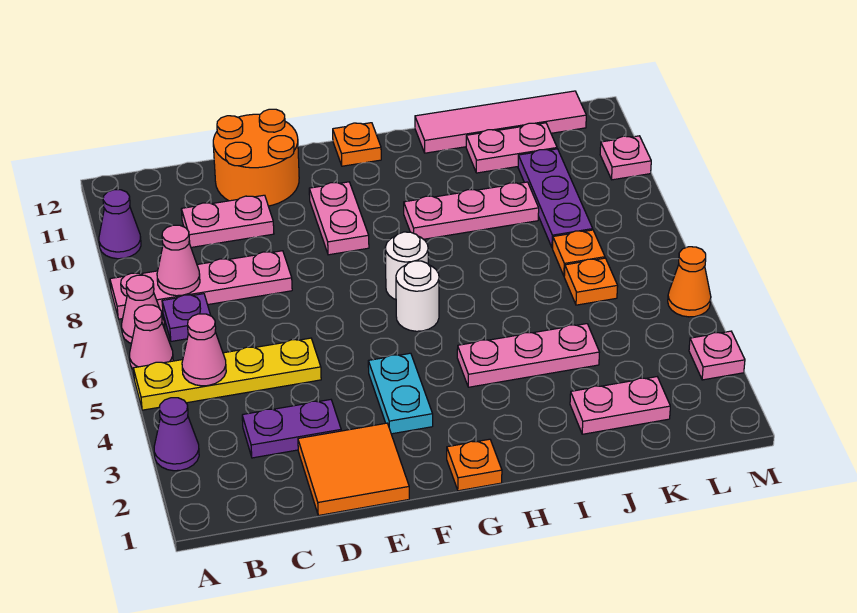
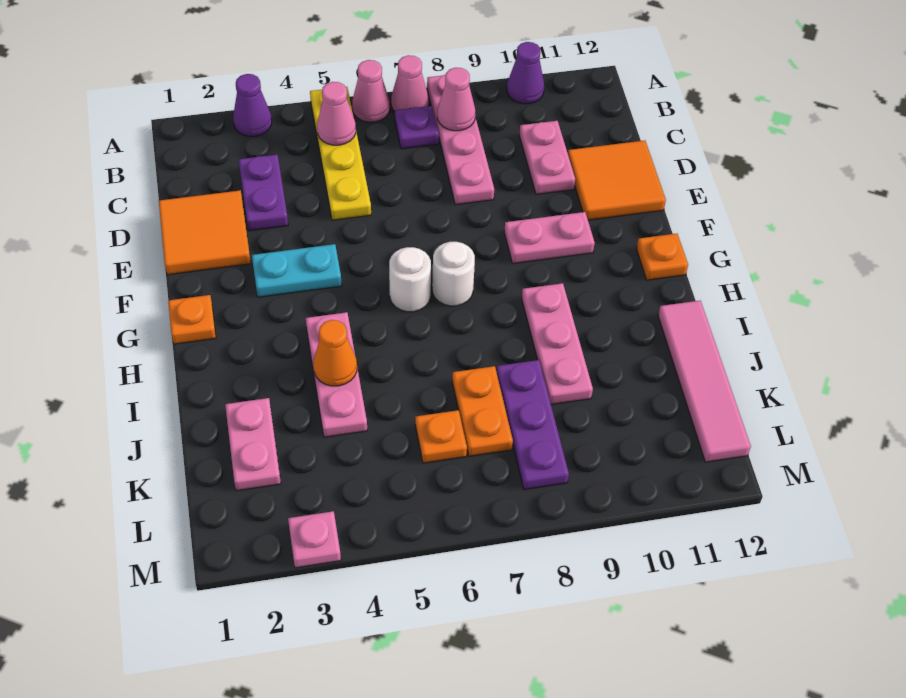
orange round brick D11:E12 level 1 -> orange tile D11:E12 level 1
pink plate J11:K11 level 1 -> none
orange plate K7 level 1 -> orange plate J7:K7 level 1
purple plate K8:K10 level 1 -> purple plate J8:L8 level 1
orange cone M5 level 1 -> orange cone I4 level 2
pink plate M10 level 1 -> none

